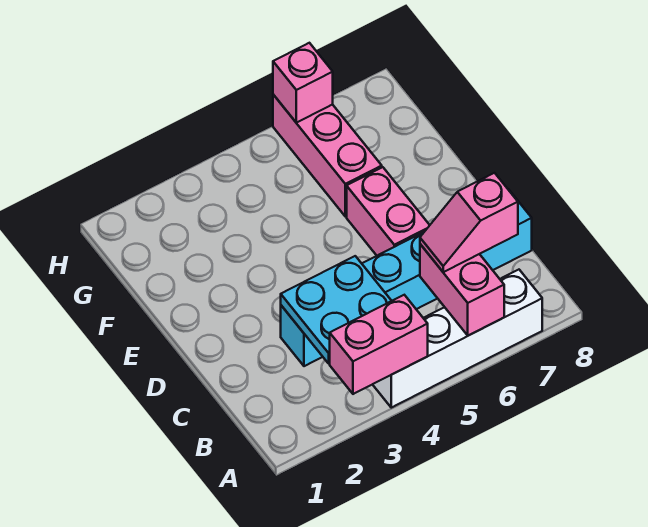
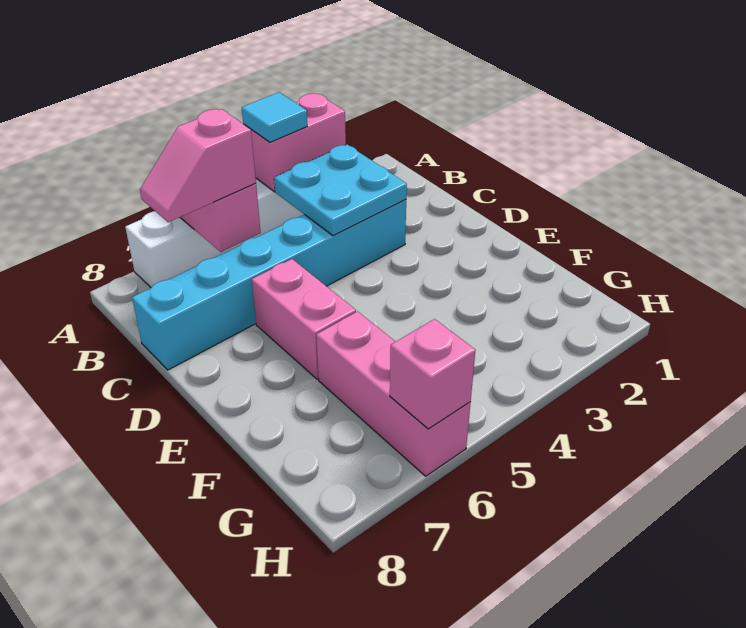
none -> cyan tile A4 level 3
pink slope B6:B7 level 3 top 7 -> pink slope B6:B7 level 3 top 6

